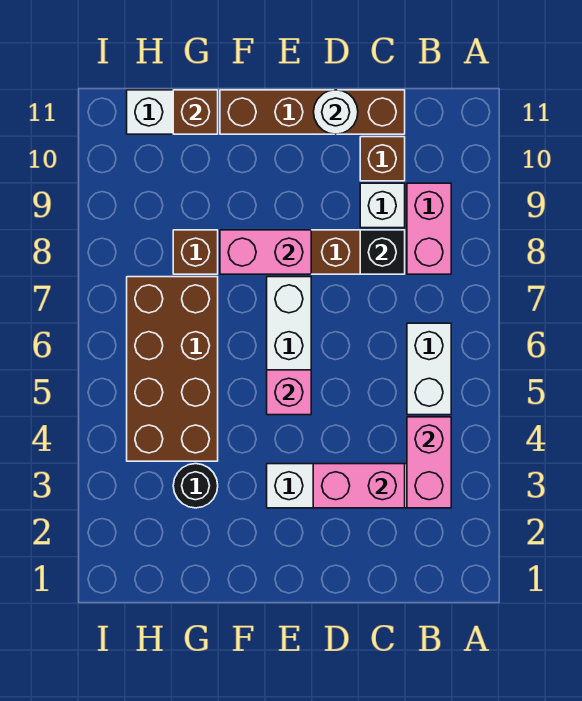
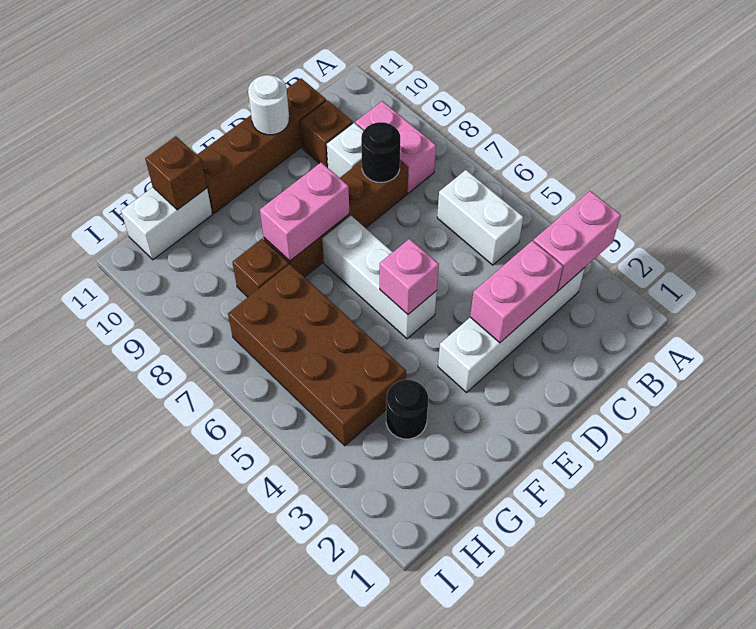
pink brick B3:B4 level 2 -> pink brick A3:B3 level 2
black brick C8 level 2 -> black round brick C8 level 2

